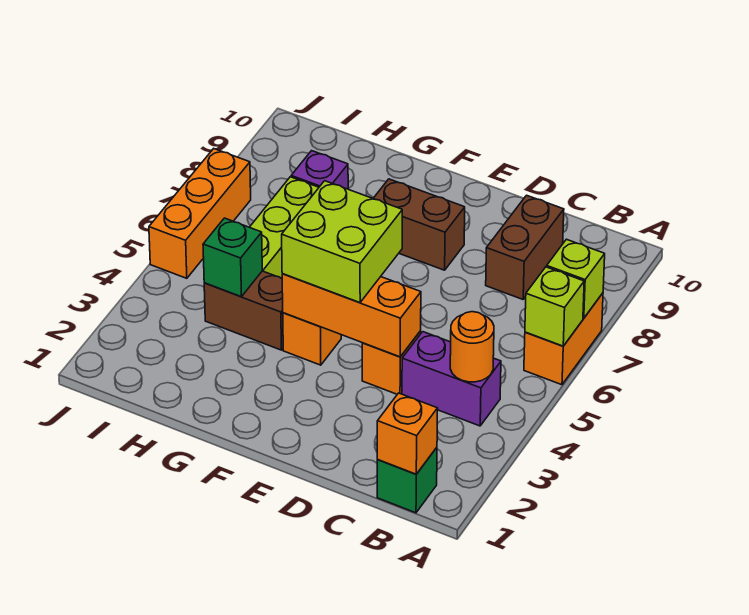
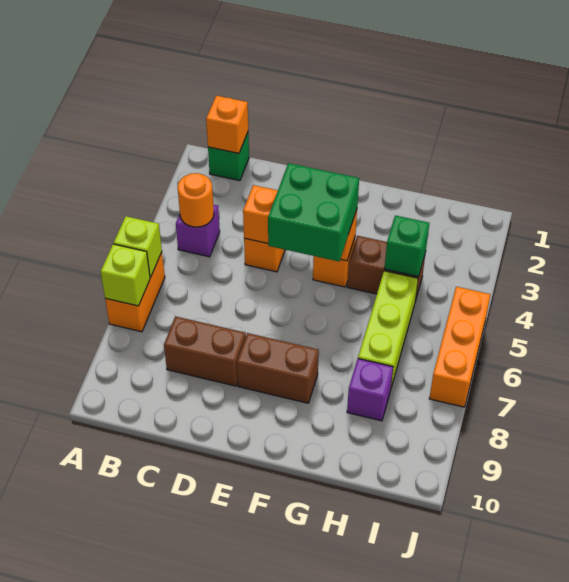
purple brick B4:C4 level 1 -> purple brick B4 level 1
brown brick C8:C9 level 1 -> brown brick C8:D8 level 1
lime brick E4:F5 level 3 -> green brick E4:F5 level 3

